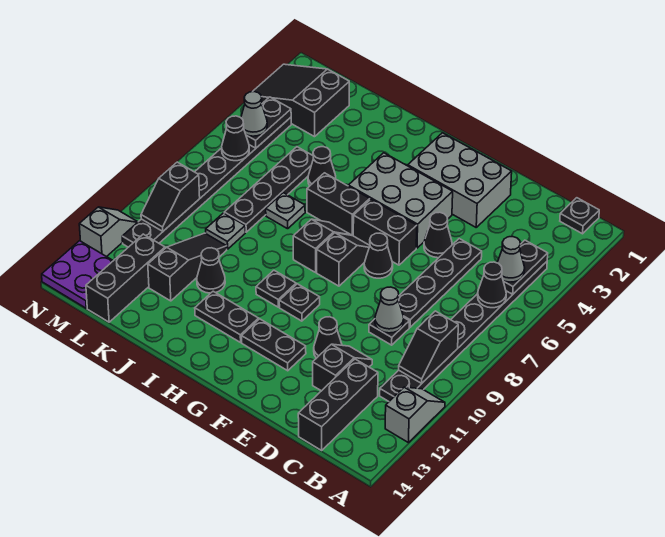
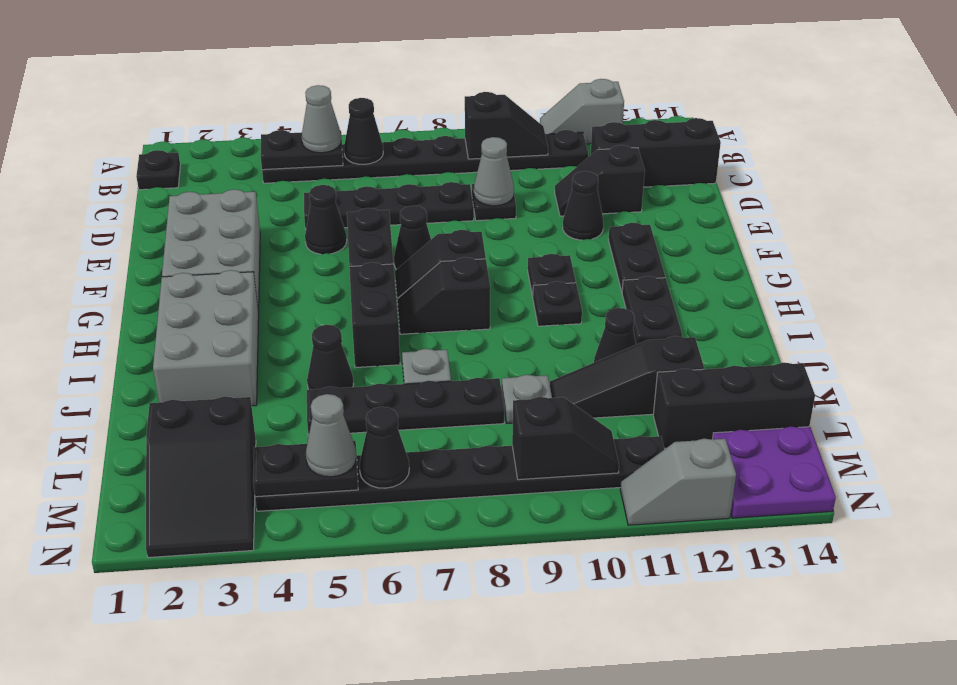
grey brick F4:H5 level 1 -> grey brick H2:J3 level 1

